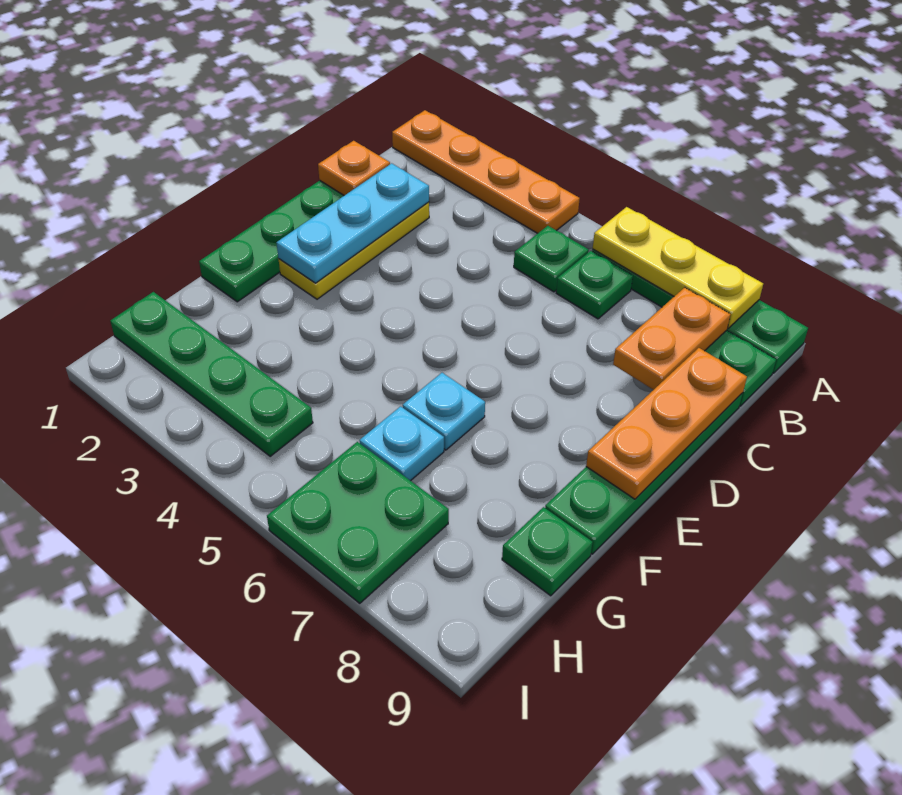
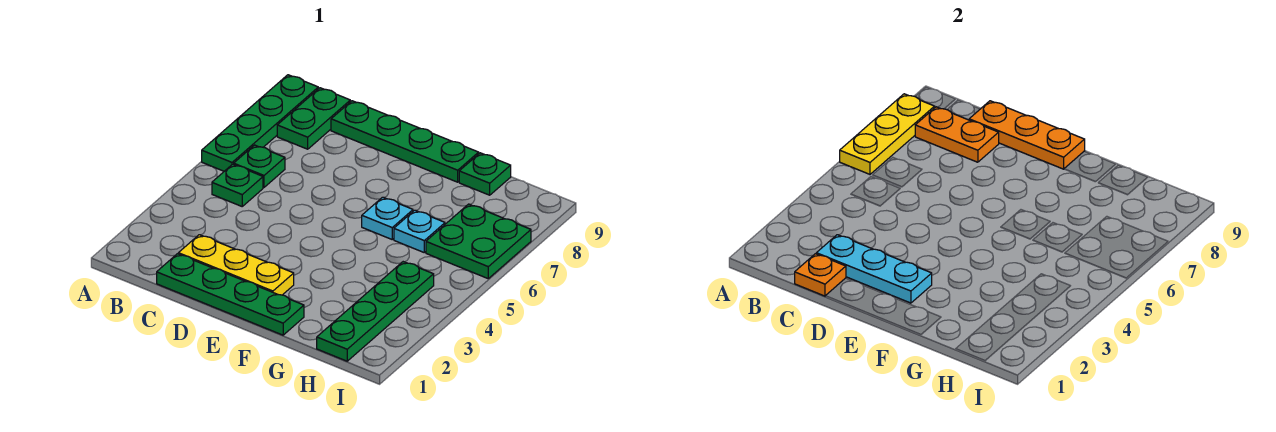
orange plate A1:A4 level 1 -> none

